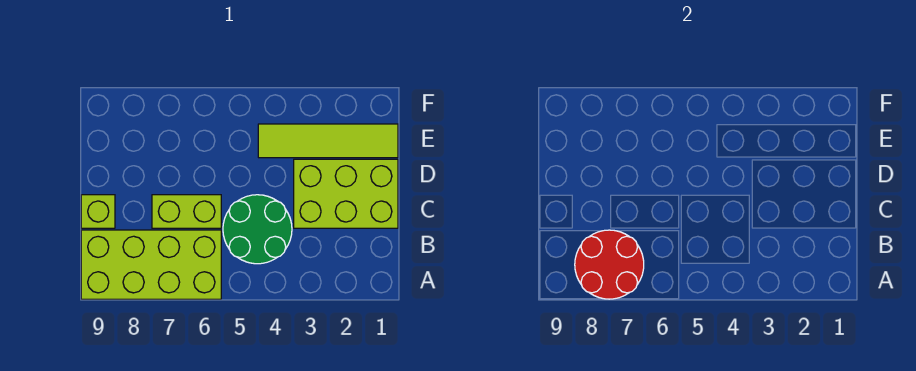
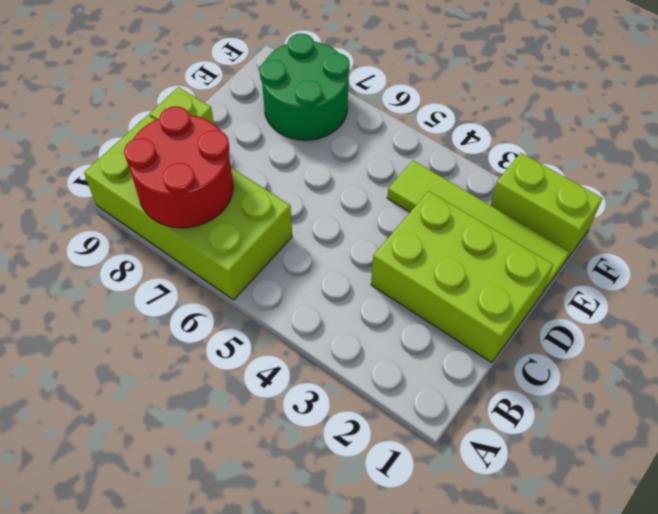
green round brick B4:C5 level 1 -> green round brick E7:F8 level 1
lime brick C6:C7 level 1 -> lime brick F1:F2 level 1

